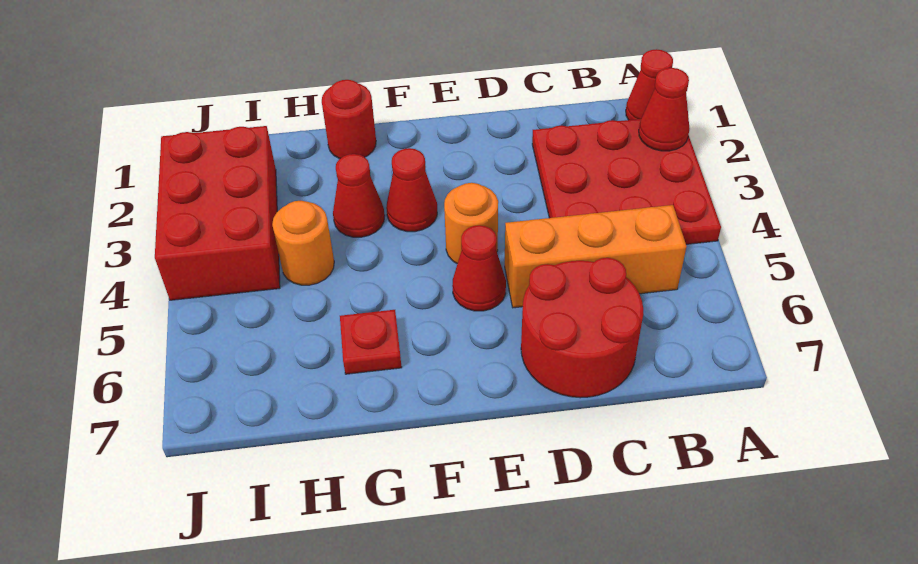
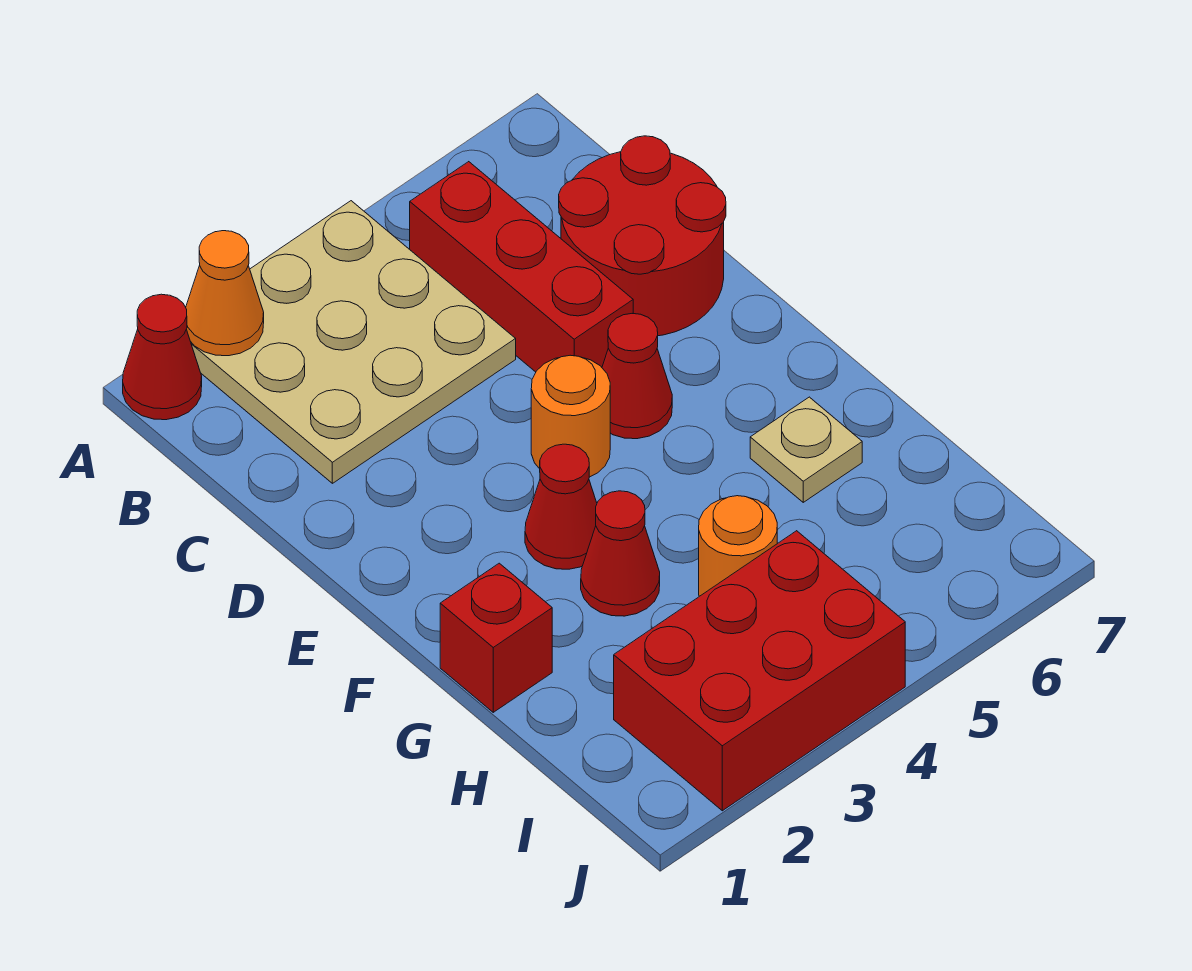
red plate A2:C4 level 1 -> tan plate A2:C4 level 1
red cone A2 level 2 -> orange cone A2 level 2
orange brick B5:D5 level 1 -> red brick B5:D5 level 1
red round brick G1 level 1 -> red brick G1 level 1
red plate G6 level 1 -> tan plate G6 level 1

